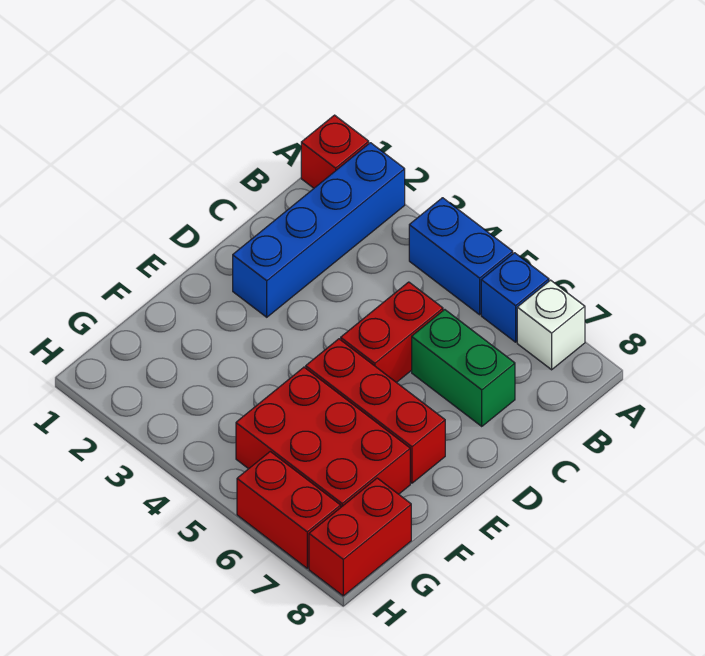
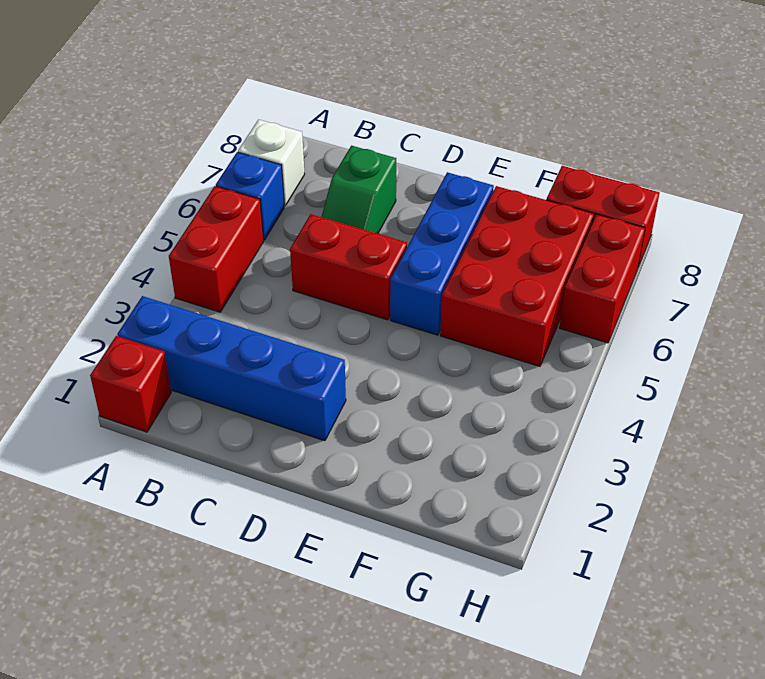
blue brick A4:A5 level 1 -> red brick A4:A5 level 1
green brick C6:C7 level 1 -> green slope C6:C7 level 1 top 7
red brick E5:E7 level 1 -> blue brick E5:E7 level 1

